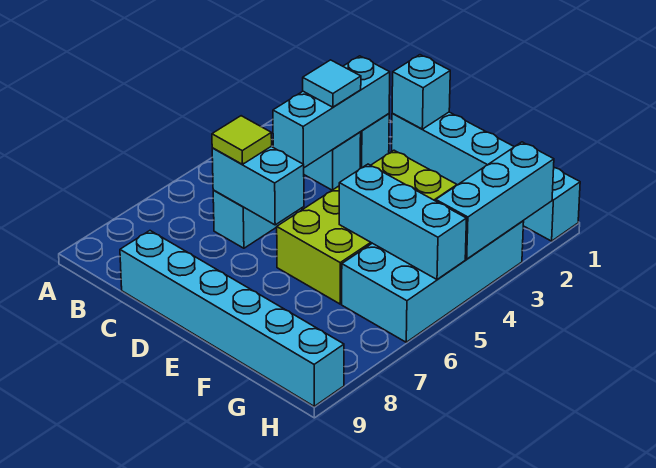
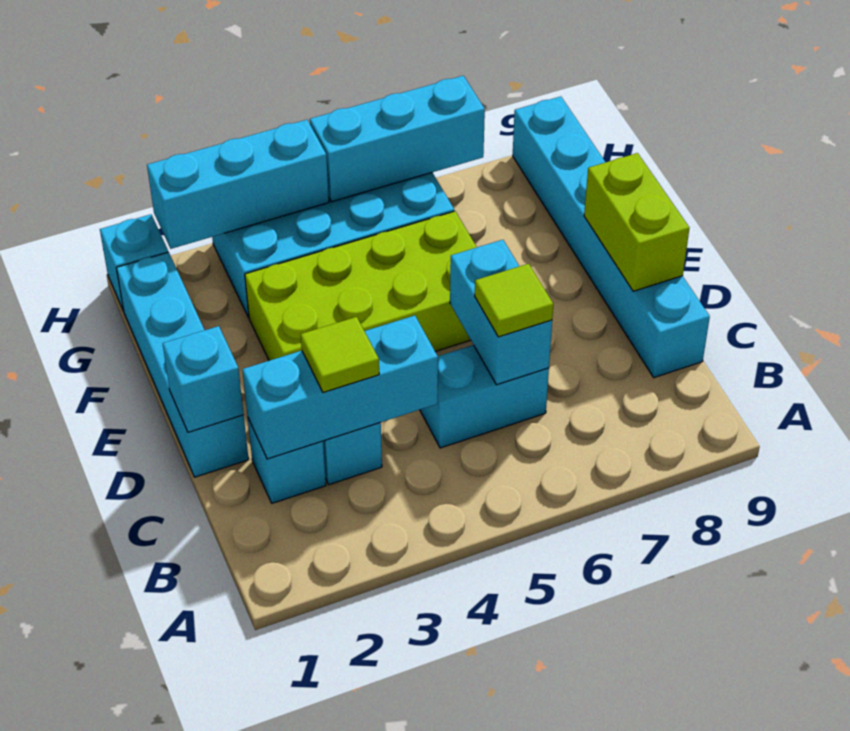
cyan tile C3 level 3 -> lime tile C3 level 3
none -> lime brick D9:E9 level 2
cyan brick F5:H5 level 2 -> cyan brick H5:H7 level 2

